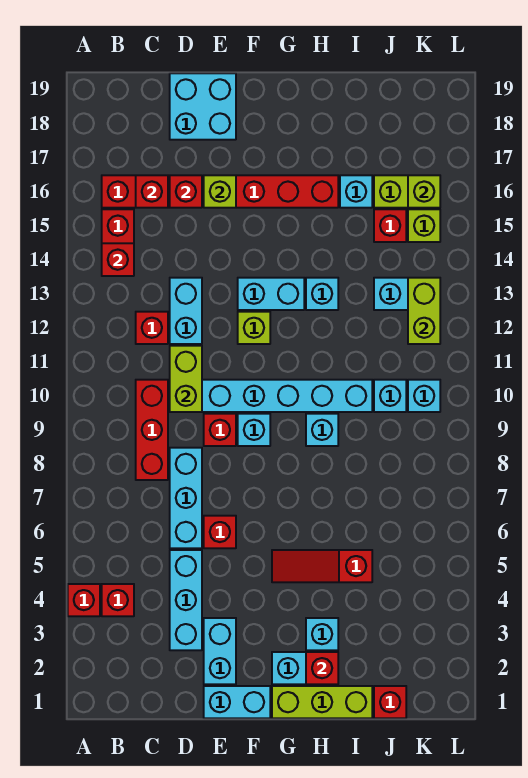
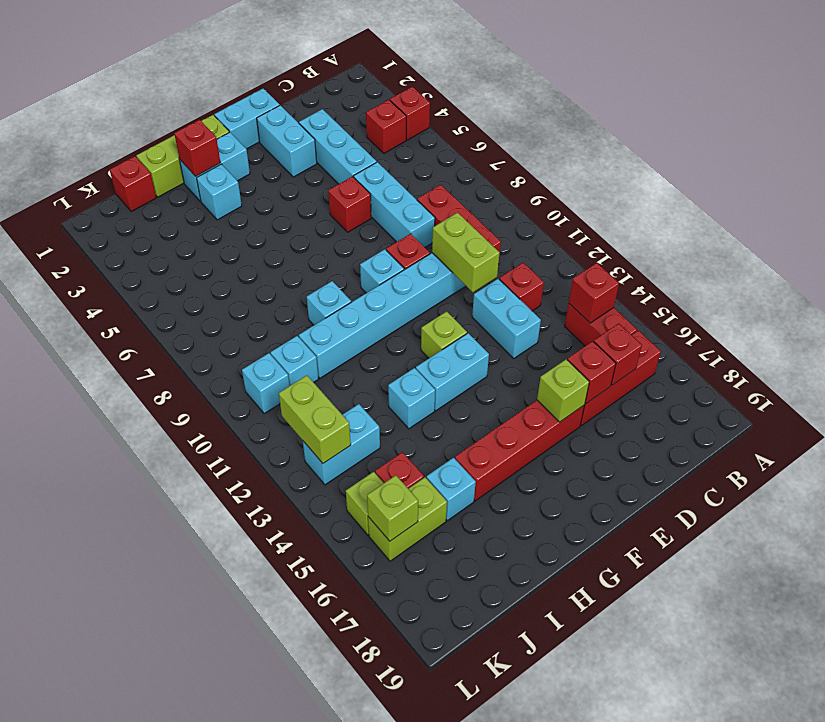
cyan brick D18:E19 level 1 -> none
red slope G5:I5 level 1 top I -> none

